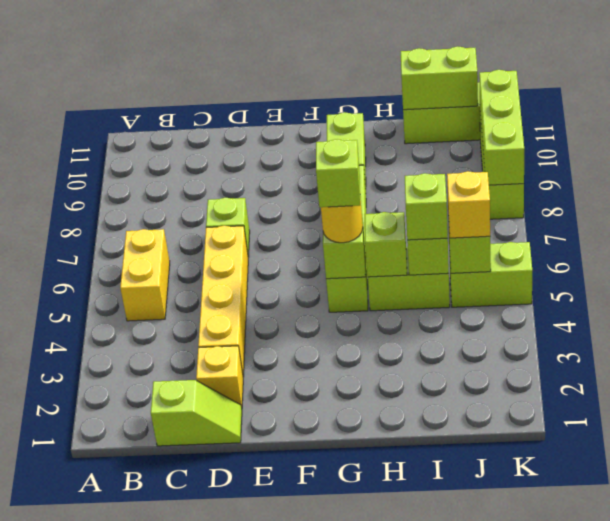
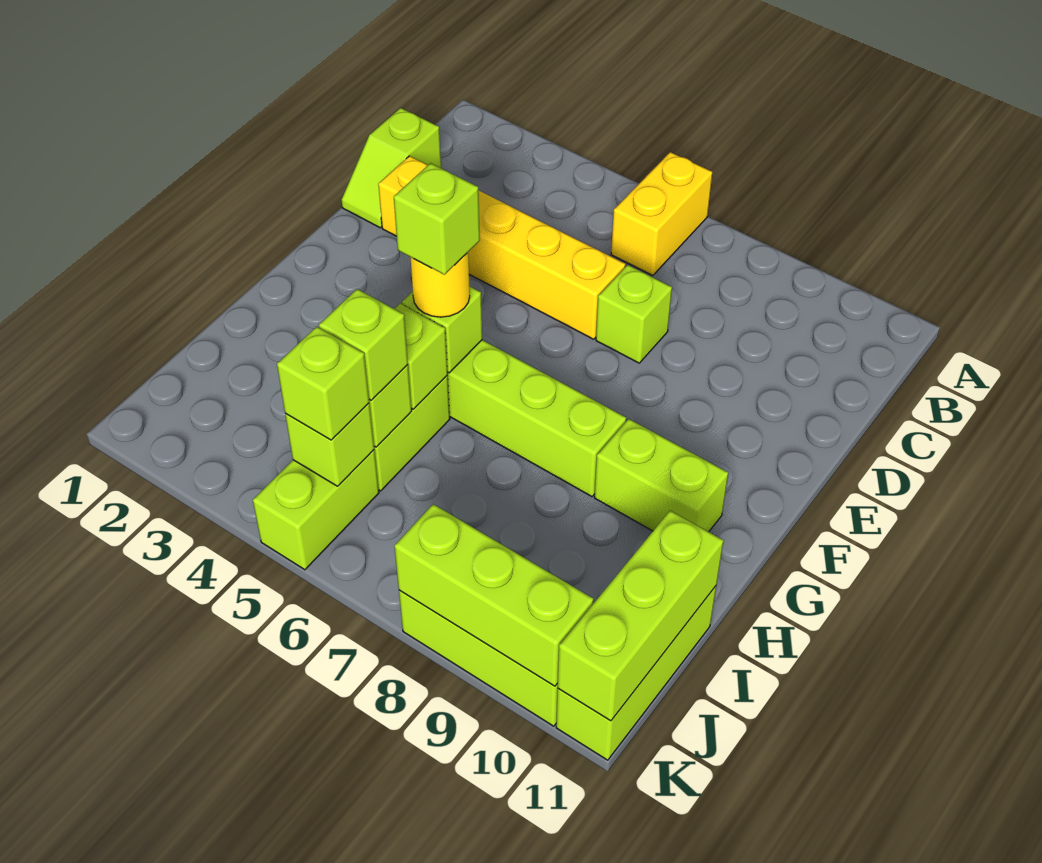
yellow brick B5:B6 level 1 -> yellow brick A6:B6 level 1
lime brick I11:J11 level 2 -> lime brick I11:K11 level 2
yellow brick J5 level 3 -> lime brick J5 level 3

